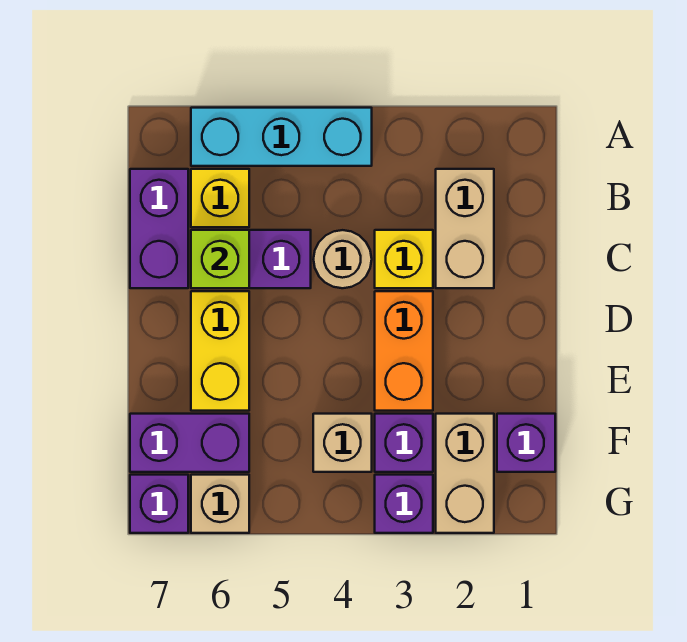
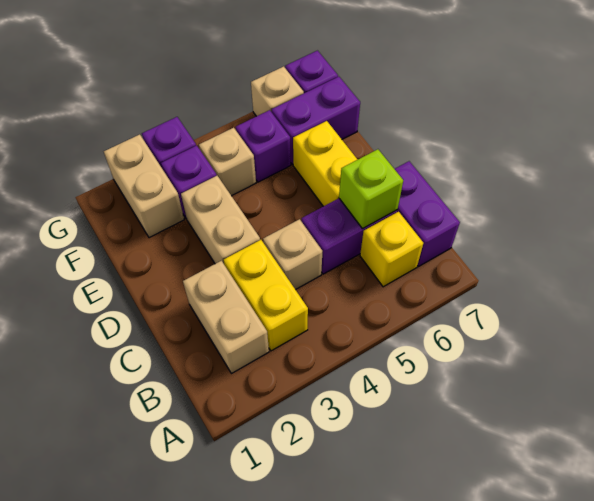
cyan brick A4:A6 level 1 -> none
yellow brick C3 level 1 -> yellow brick B3:C3 level 1
tan round brick C4 level 1 -> tan brick C4 level 1
orange brick D3:E3 level 1 -> tan brick D3:E3 level 1
purple brick F1 level 1 -> purple brick F5 level 1

